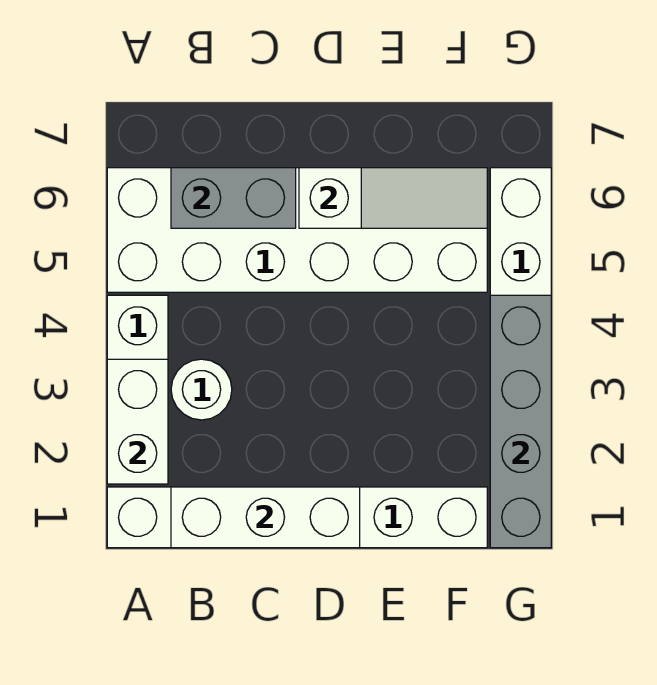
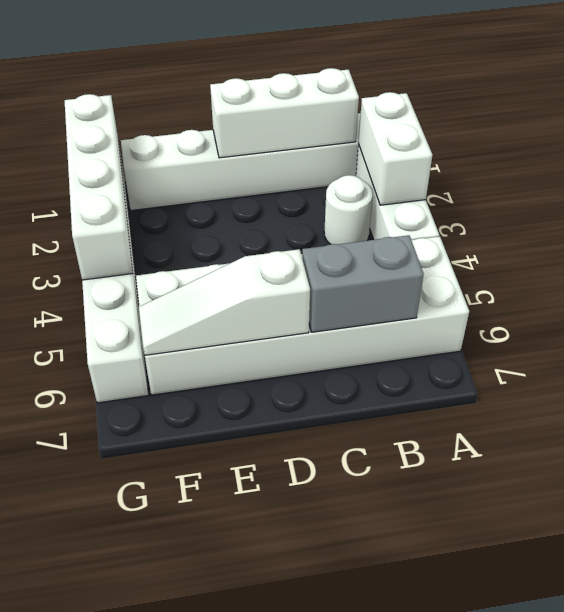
grey brick G1:G4 level 2 -> white brick G1:G4 level 2

